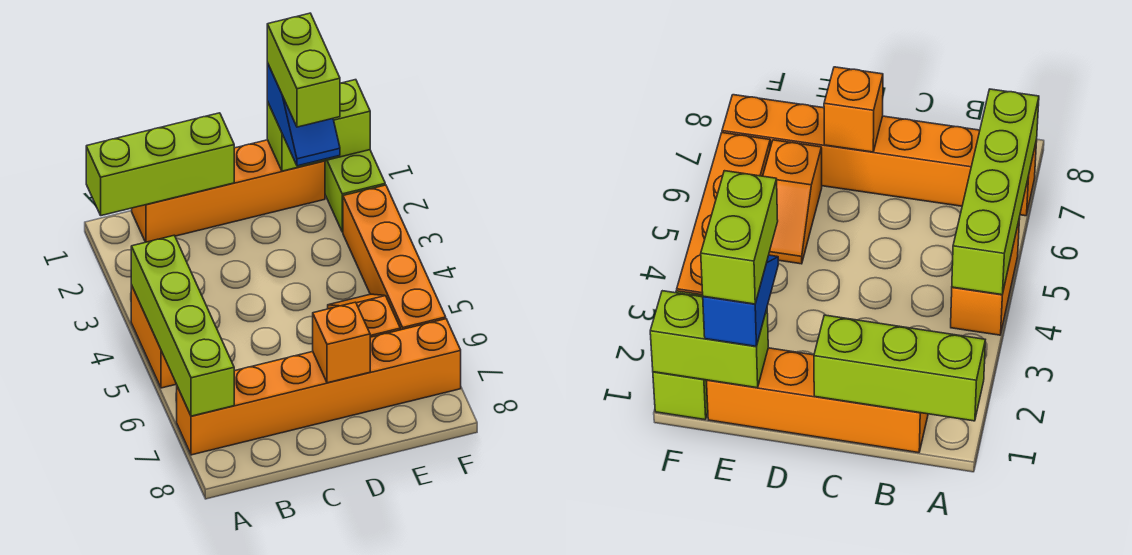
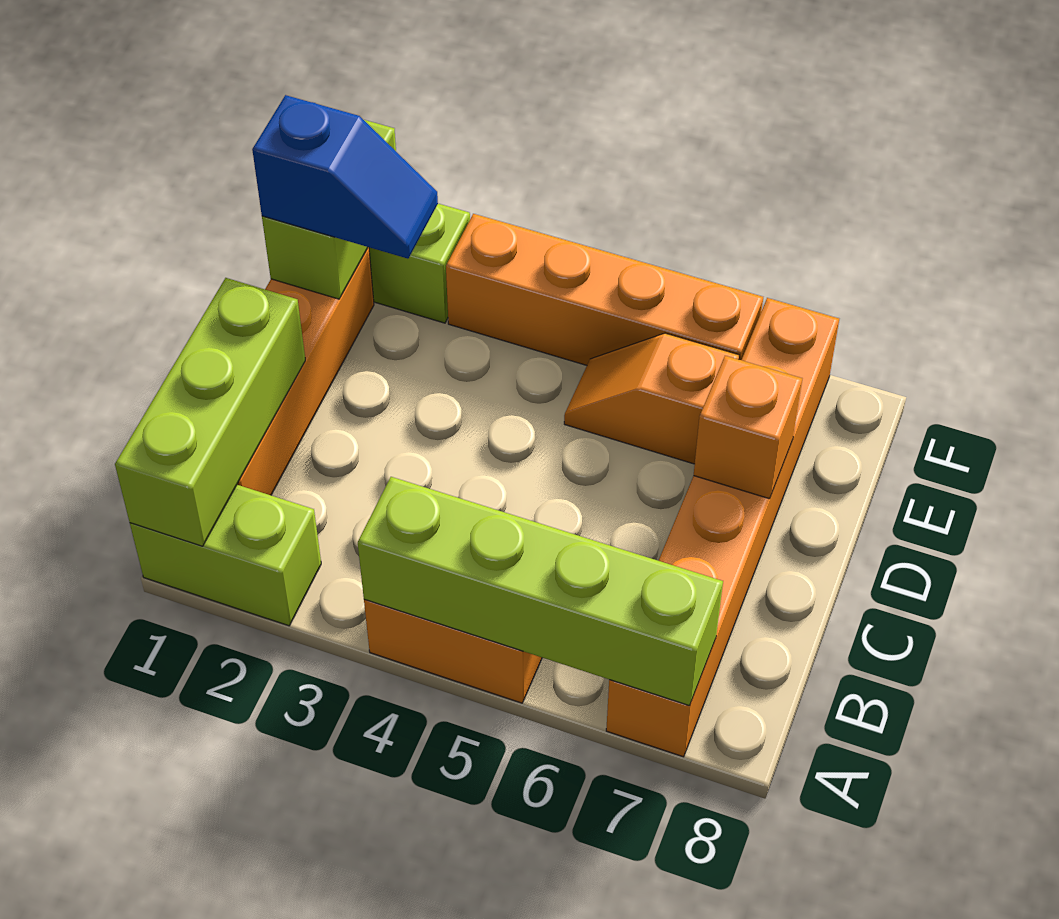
lime brick E1:E2 level 4 -> lime brick A1:A2 level 1

